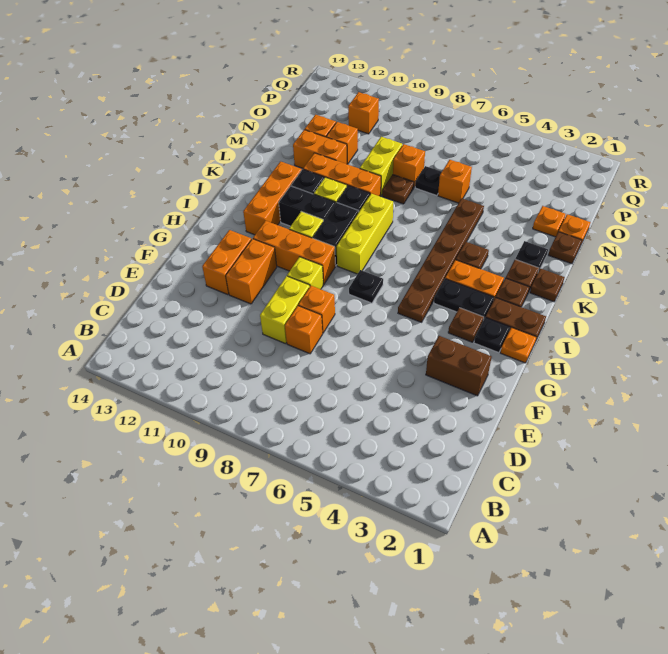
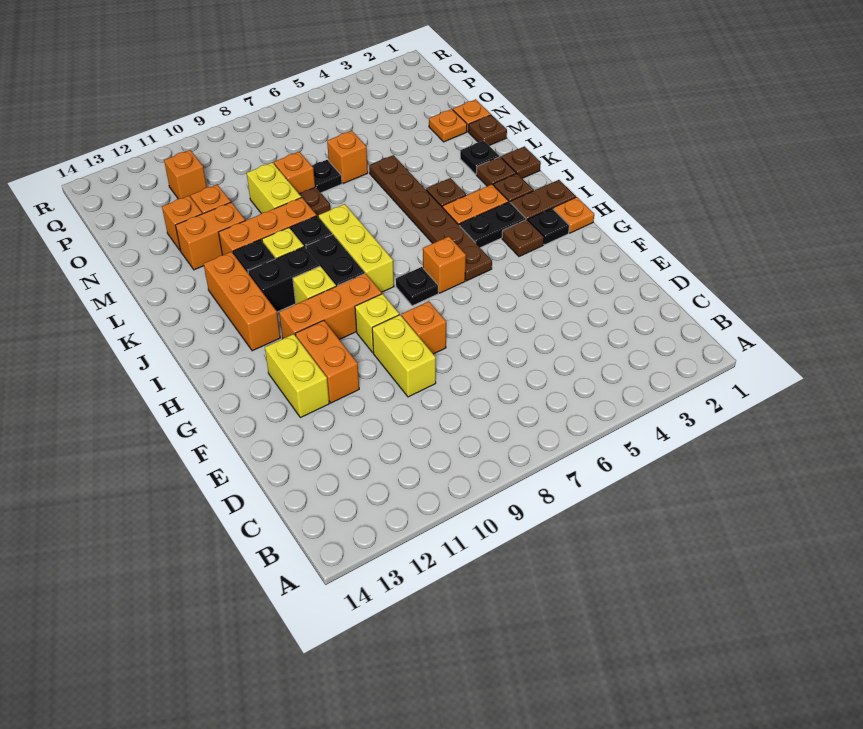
orange brick E8 level 1 -> orange brick H6 level 1
brown brick F2:F3 level 1 -> none
orange brick F12:G12 level 1 -> yellow brick F12:G12 level 1

